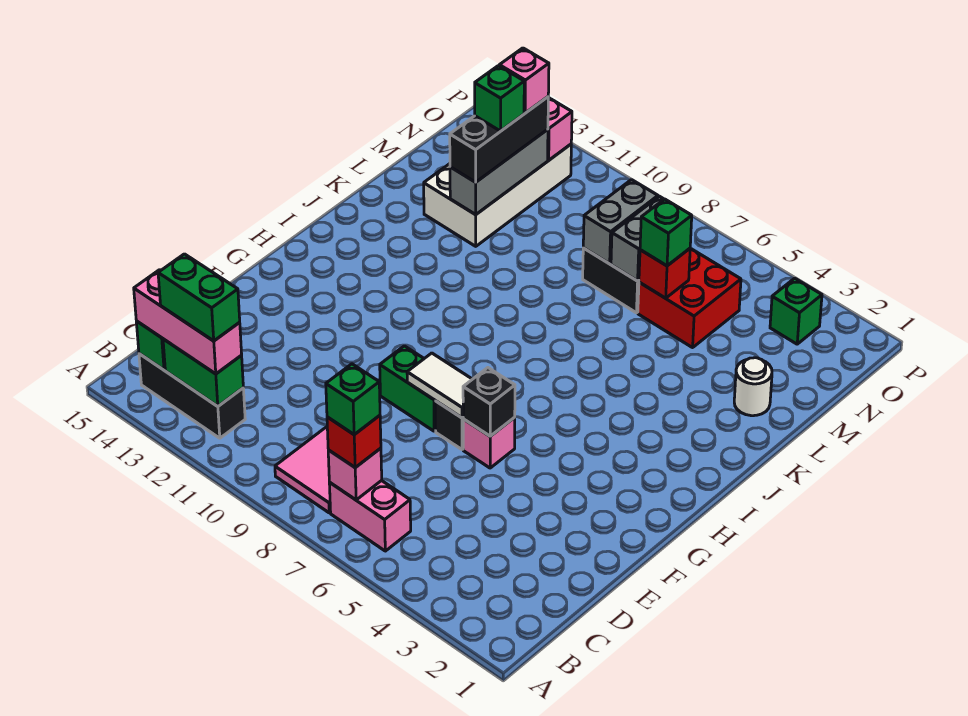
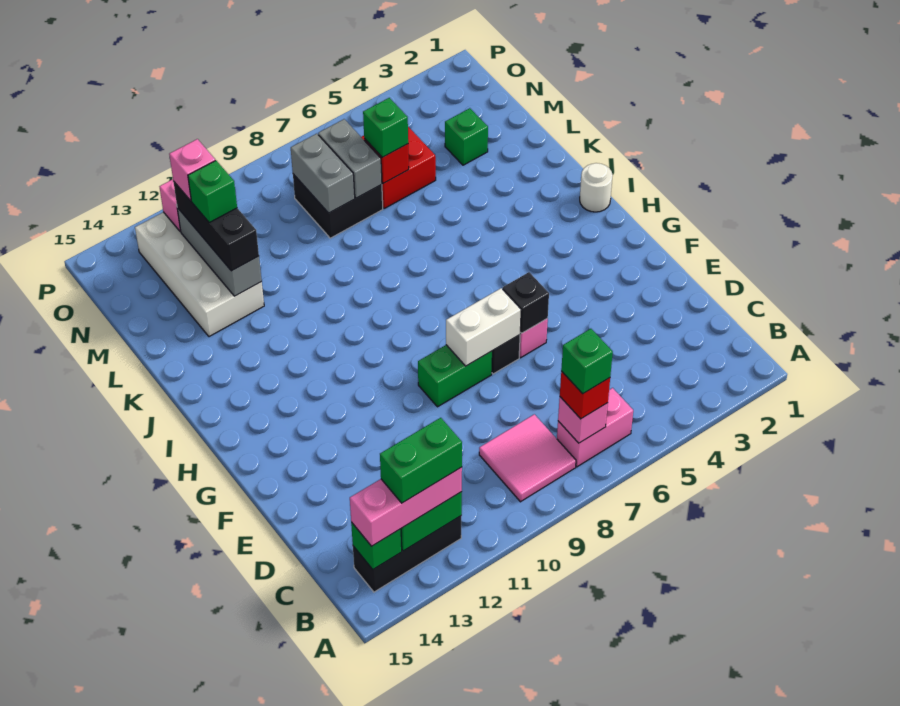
white tile F7:F8 level 2 -> white brick F7:F8 level 2
white round brick L2 level 1 -> white round brick I1 level 1
green brick O3 level 1 -> green brick M3 level 1

